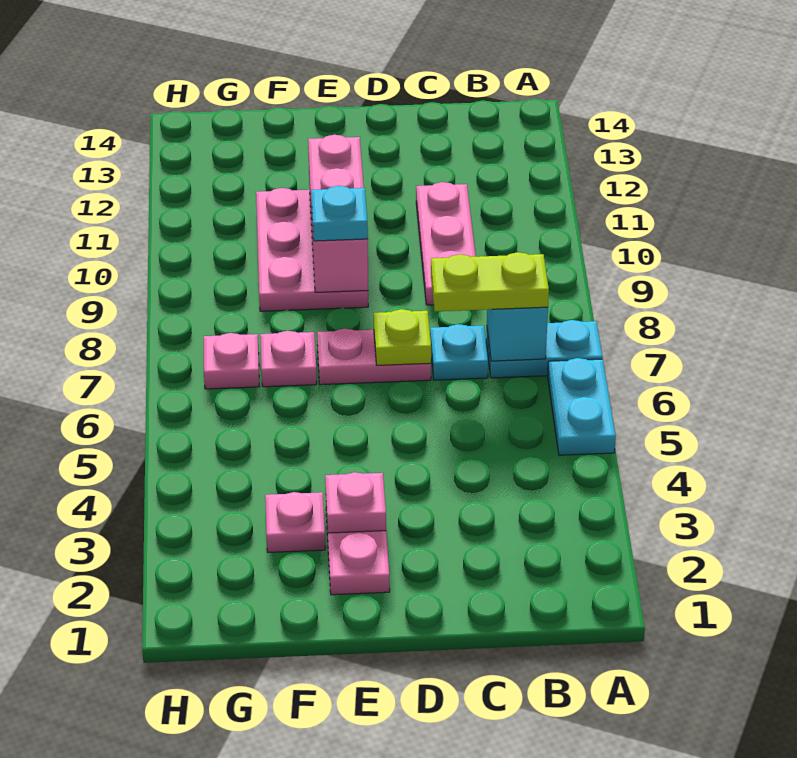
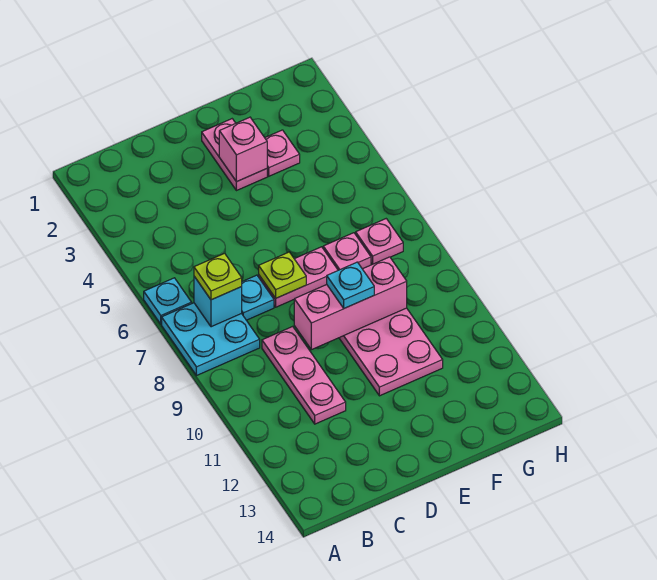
cyan plate A5:A6 level 1 -> cyan plate A6 level 1
cyan plate A7:B7 level 1 -> cyan plate A7:B8 level 1
lime plate B7:C7 level 3 -> lime plate B7 level 3
pink plate E3 level 2 -> pink brick E3 level 2
pink brick E9:E11 level 2 -> pink brick D9:F9 level 2

